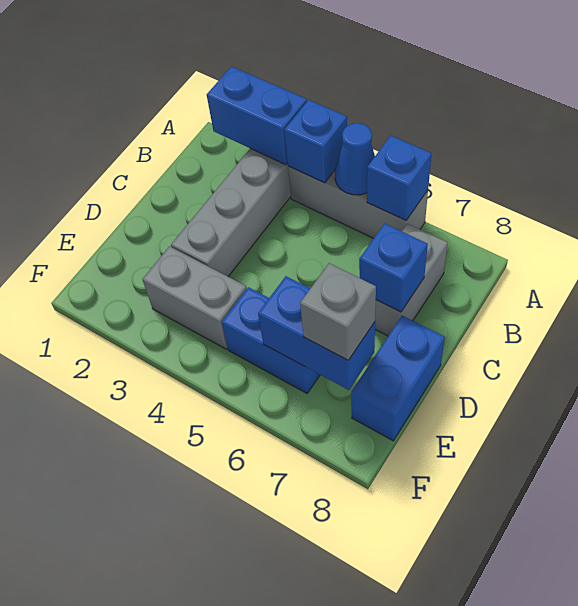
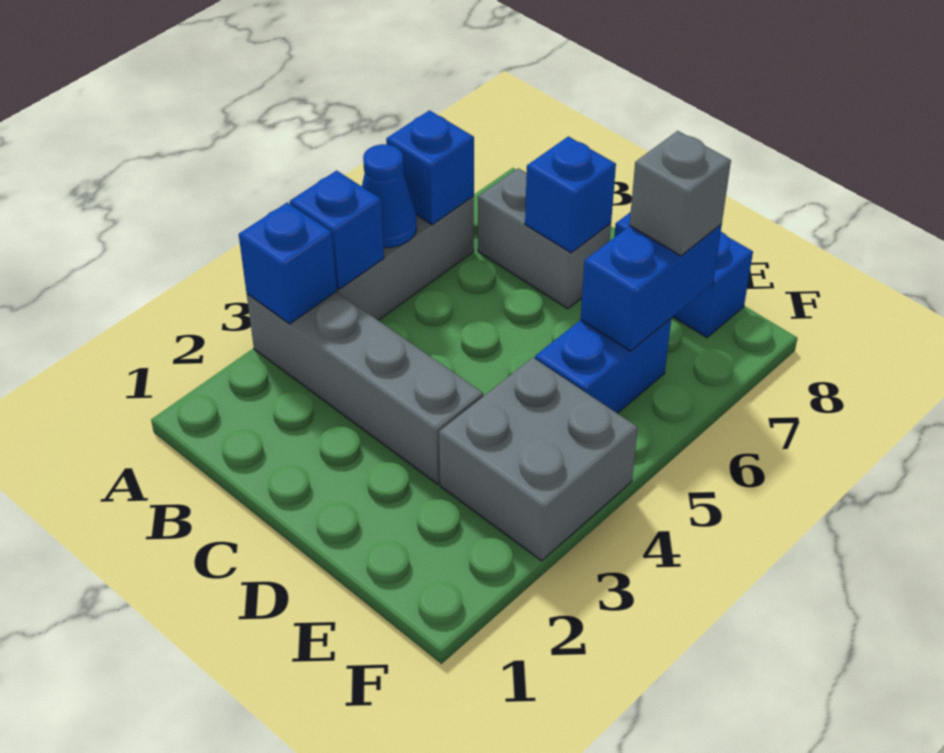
blue brick A2:A3 level 2 -> blue brick A3 level 2
grey brick E3:E4 level 1 -> grey brick E3:F4 level 1

